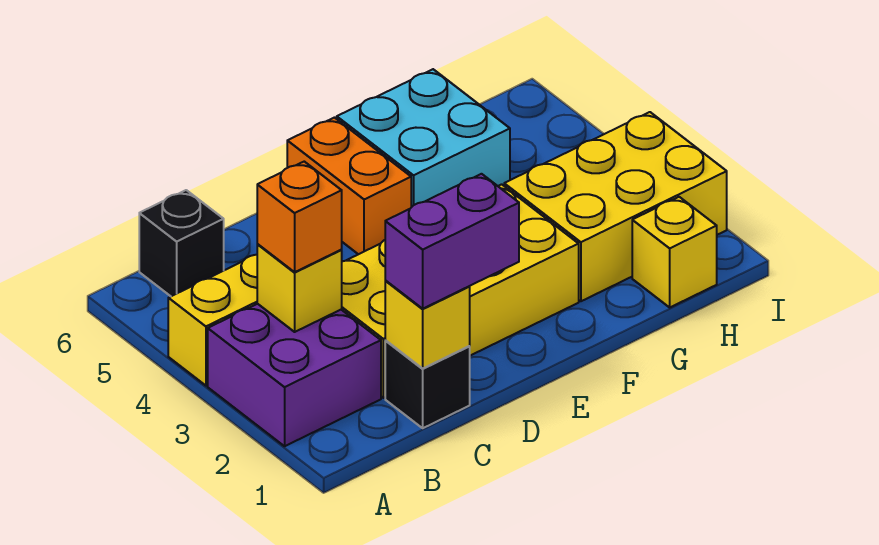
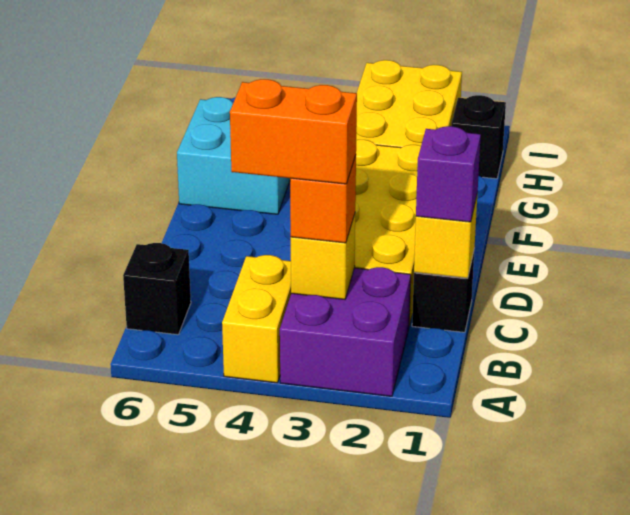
purple brick C1:D1 level 3 -> purple brick C1 level 3
orange brick E5:E6 level 1 -> orange brick B3:B4 level 4
yellow brick H1 level 1 -> black brick H1 level 1

